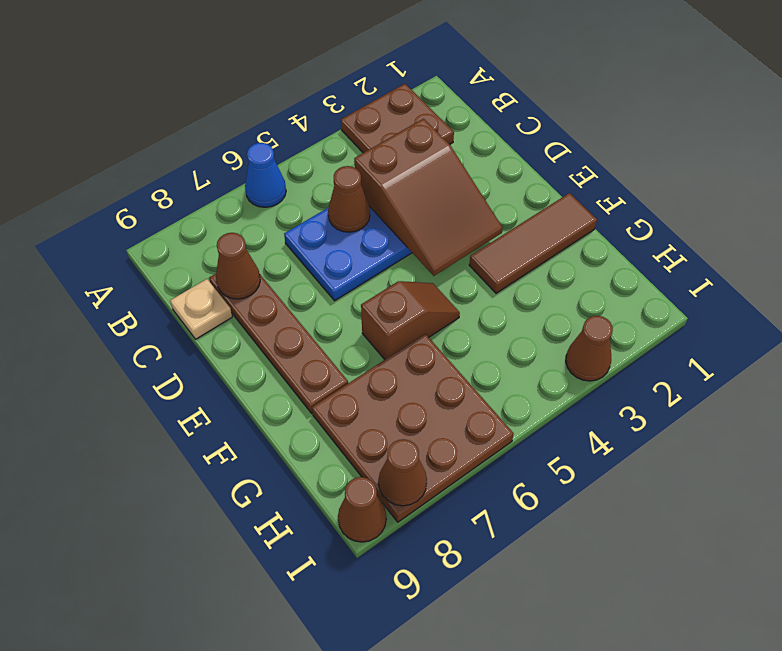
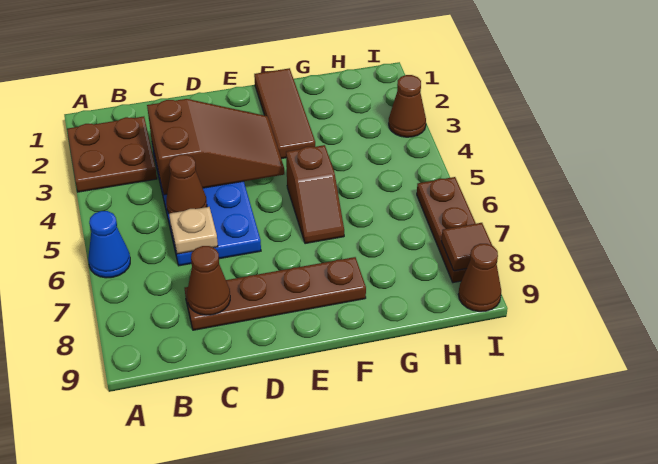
tan plate C9 level 1 -> tan plate C6 level 2
brown slope F5:F6 level 1 top 6 -> brown slope F5:F6 level 1 top 5
brown plate G6:I8 level 1 -> brown plate I6:I8 level 1
brown cone I8 level 2 -> brown tile I8 level 2

